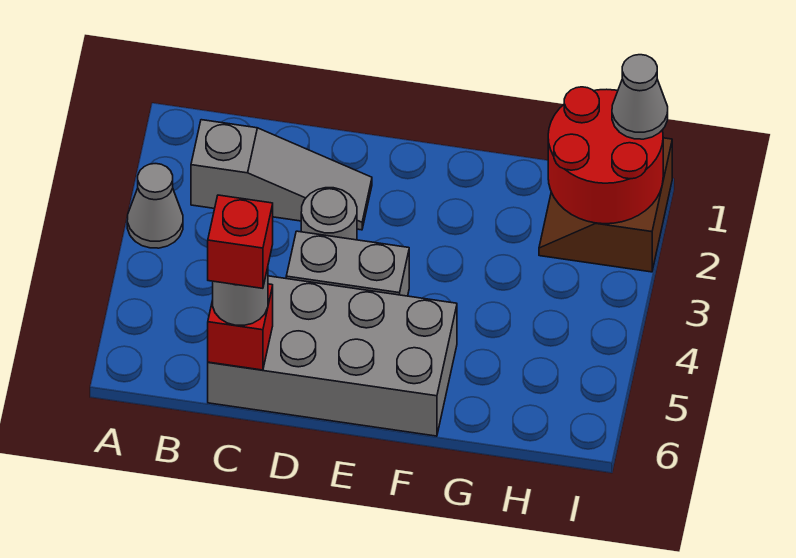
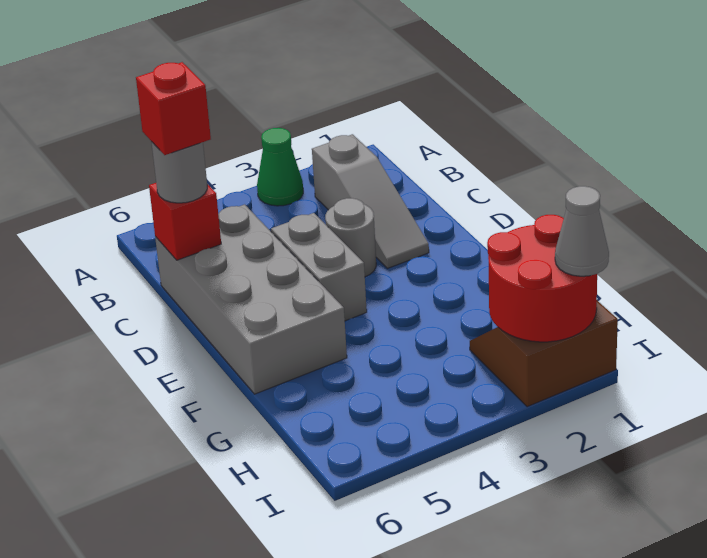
grey cone A3 level 1 -> green cone A3 level 1

